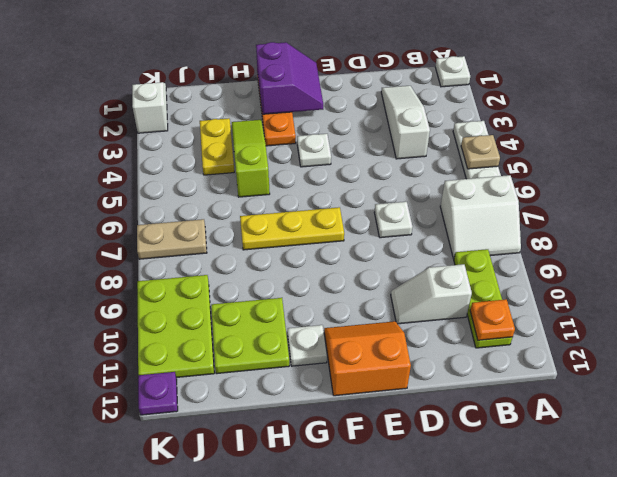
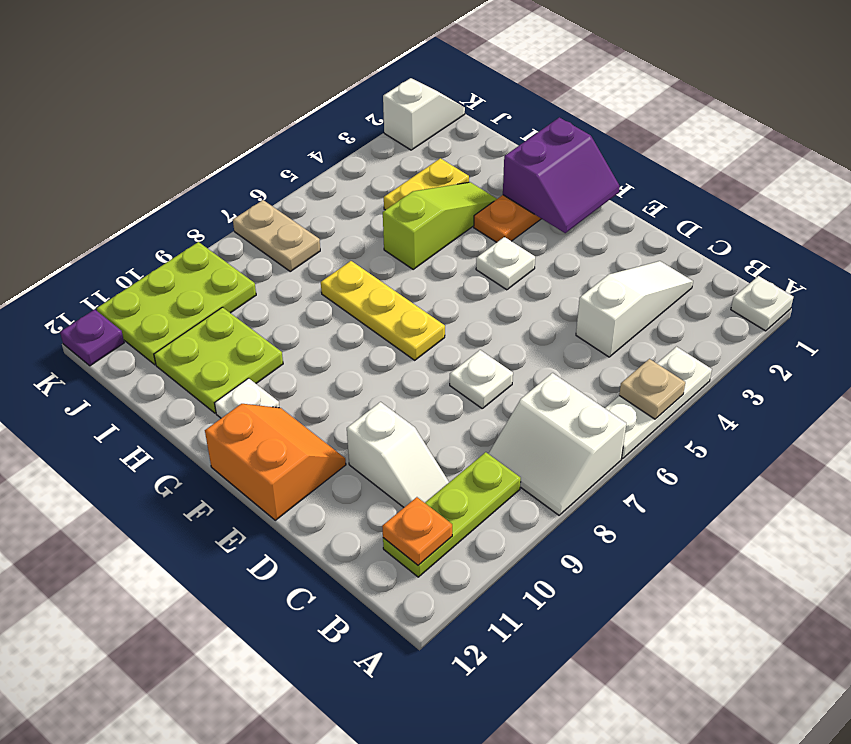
white slope C10:D10 level 1 top C -> white slope C10:D10 level 1 top D

